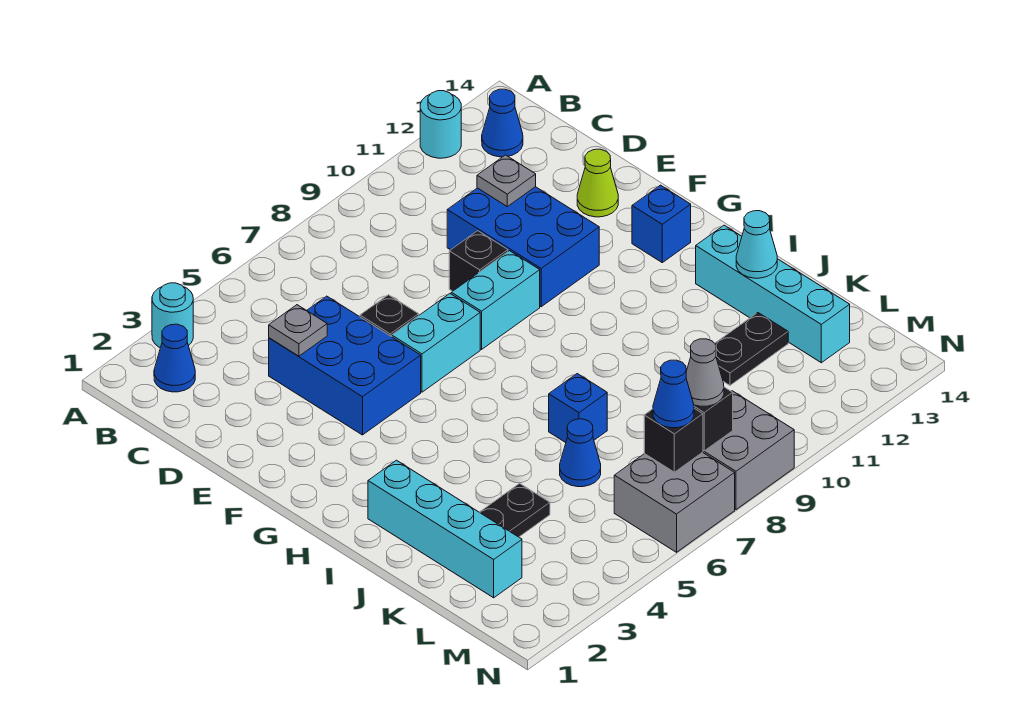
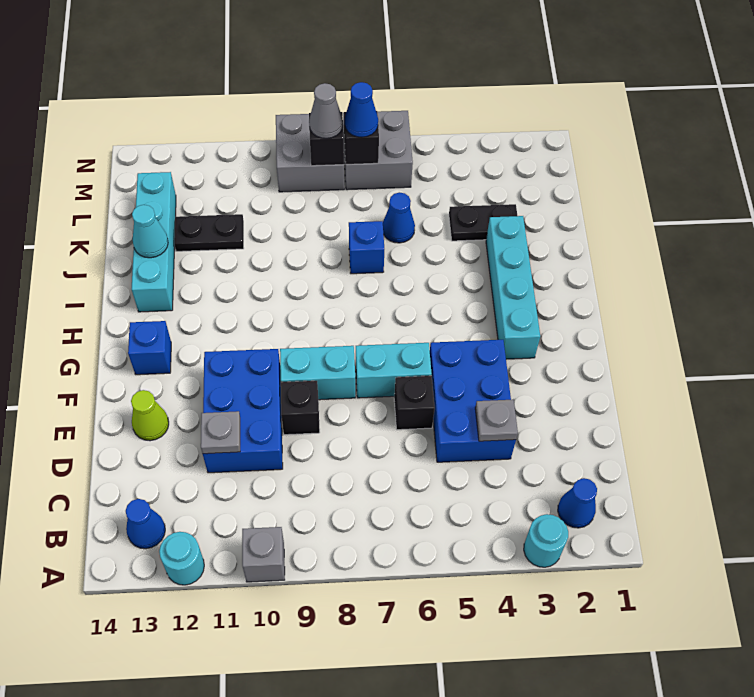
none -> grey brick A10 level 1
cyan brick I2:L2 level 1 -> cyan brick G3:J3 level 1

